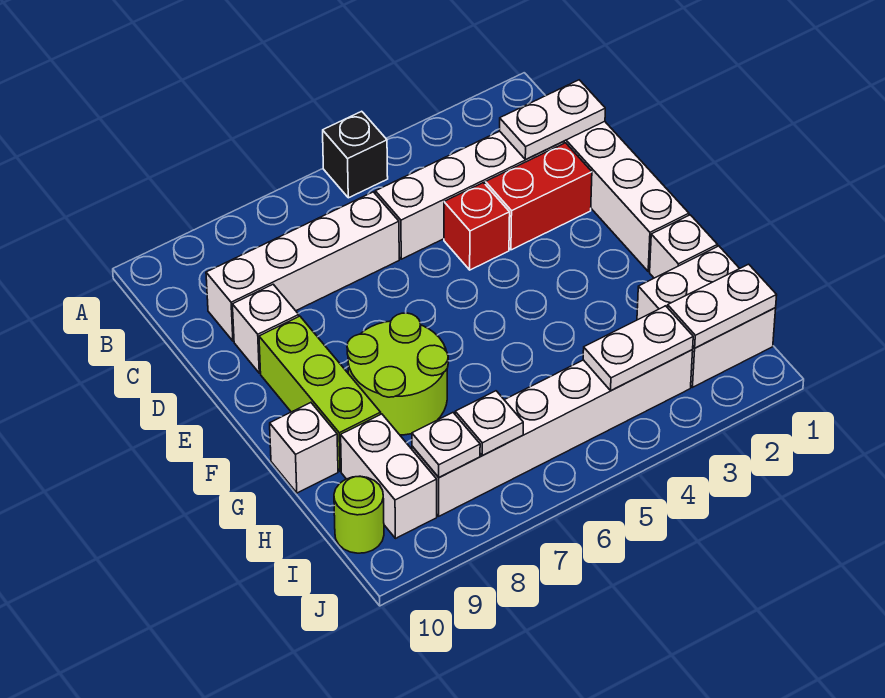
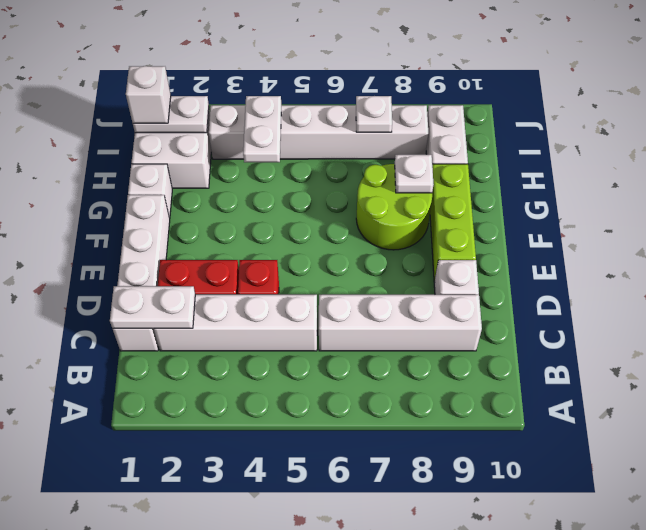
black brick A5 level 1 -> none
white brick G10 level 1 -> white brick I1 level 3
white plate I3:I4 level 2 -> white plate H4:I4 level 2
white plate I8 level 2 -> white plate G8 level 2
lime round brick I10 level 1 -> none

